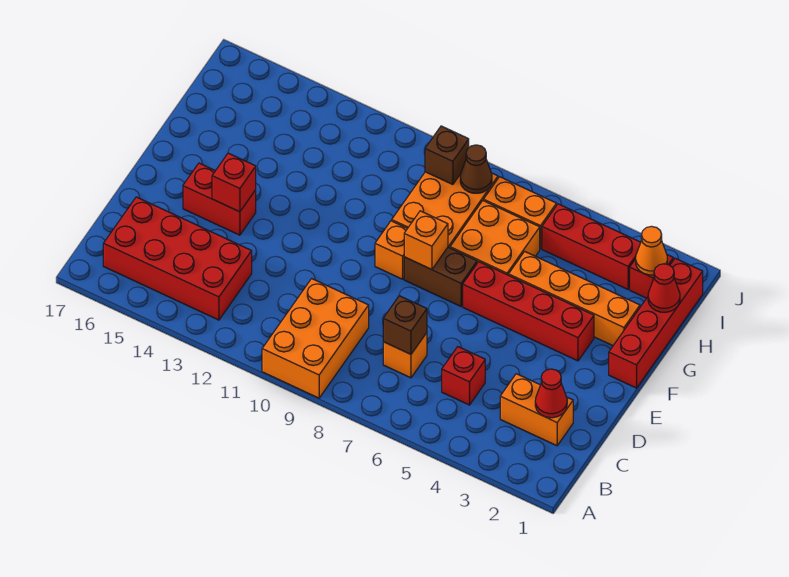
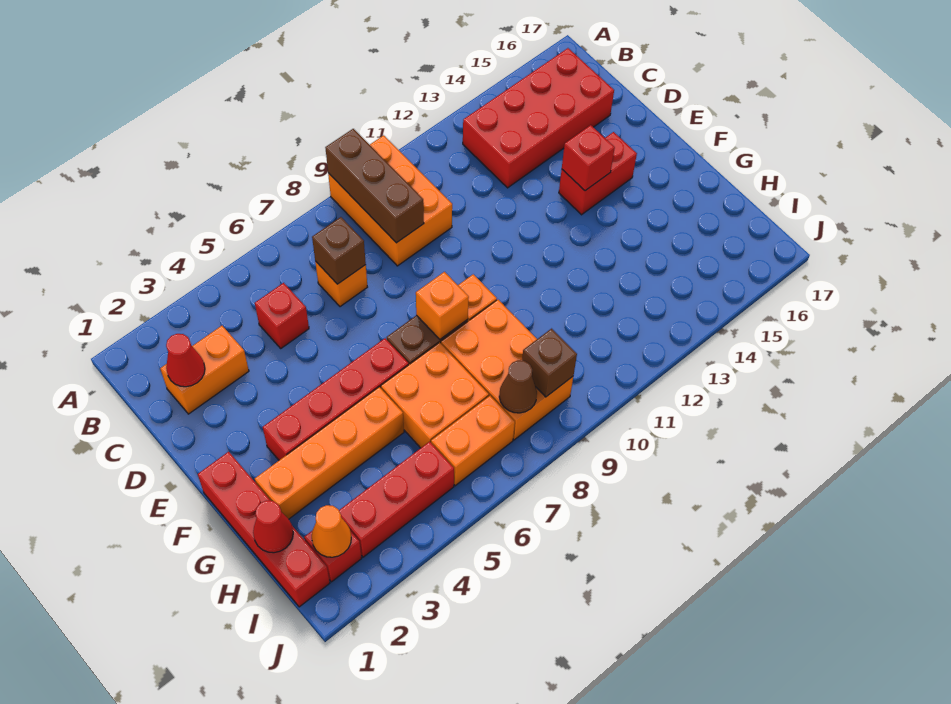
none -> brown brick A9:C9 level 2

